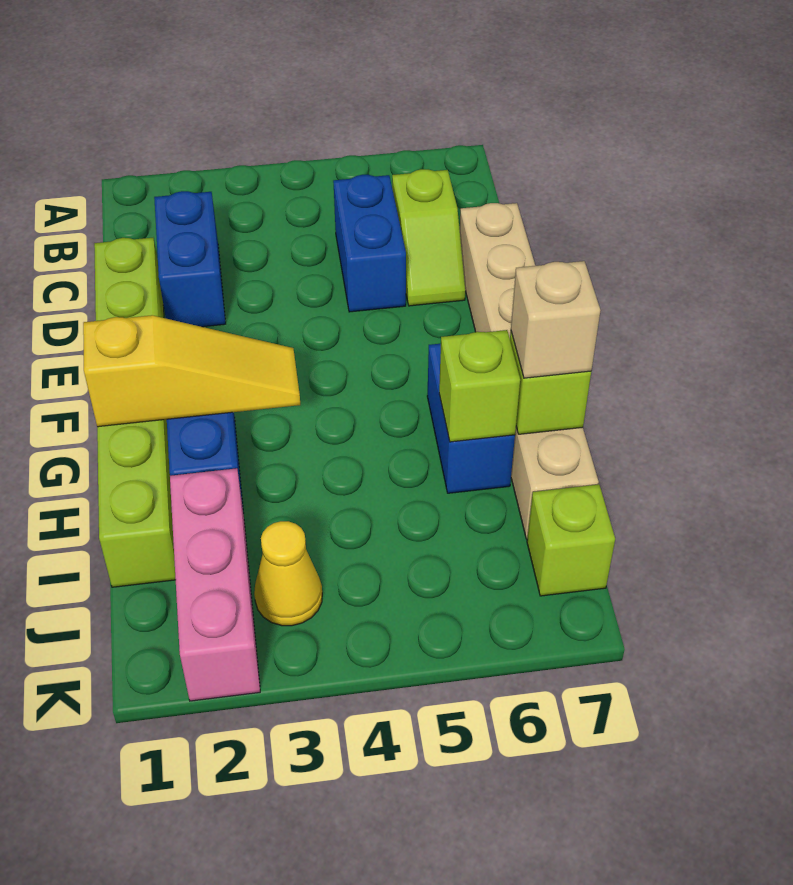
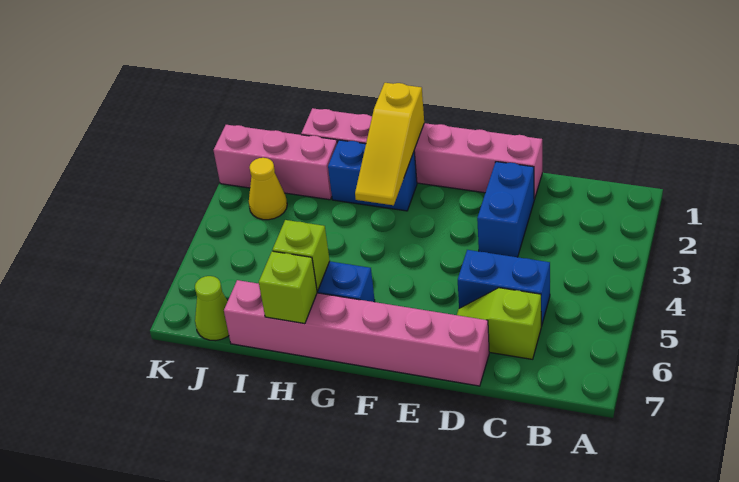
blue brick C2:D2 level 1 -> blue brick D2:D3 level 1
lime brick D1:I1 level 1 -> pink brick D1:I1 level 1
tan brick D7:I7 level 1 -> pink brick D7:I7 level 1
tan brick H7 level 3 -> none
lime brick J7 level 1 -> lime cone J7 level 1

